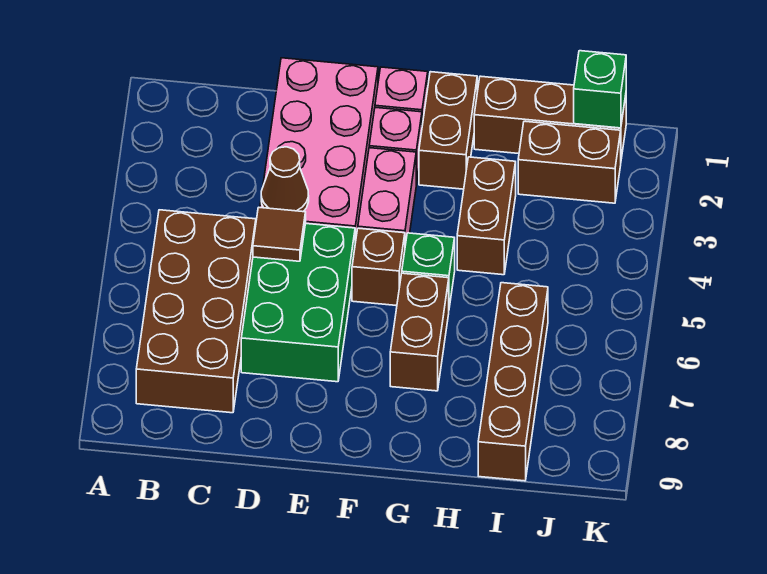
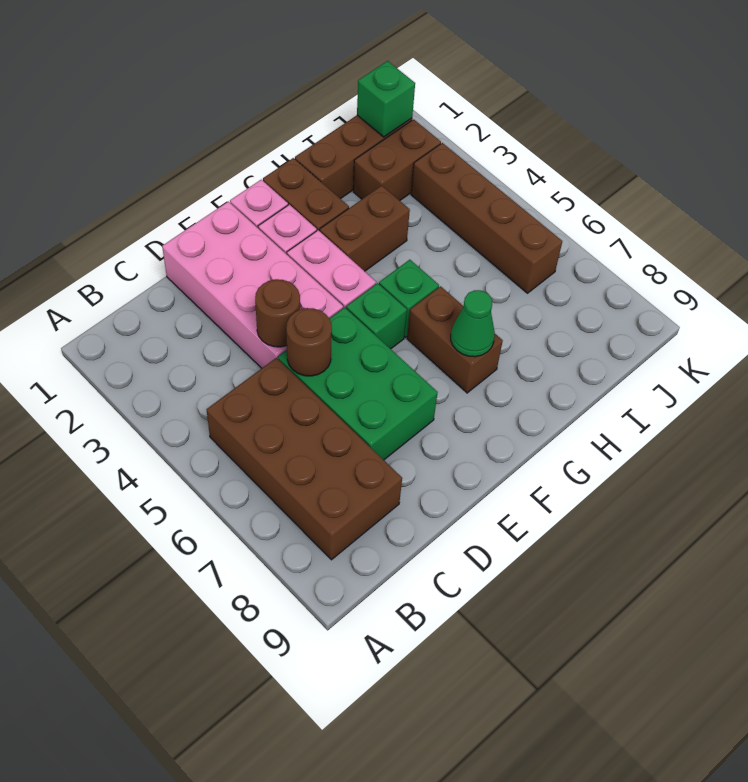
brown cone D4 level 2 -> brown round brick D4 level 2
brown tile D5 level 2 -> brown round brick D5 level 2
brown brick F5 level 1 -> green brick F5 level 1
none -> green cone G7 level 2
brown brick H3:H4 level 1 -> brown brick G3:H3 level 1
brown brick I6:I9 level 1 -> brown brick J3:J6 level 1

